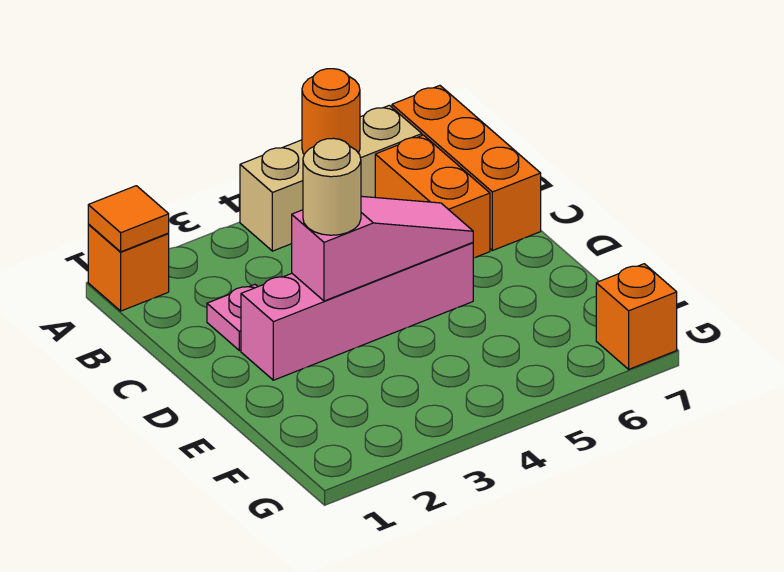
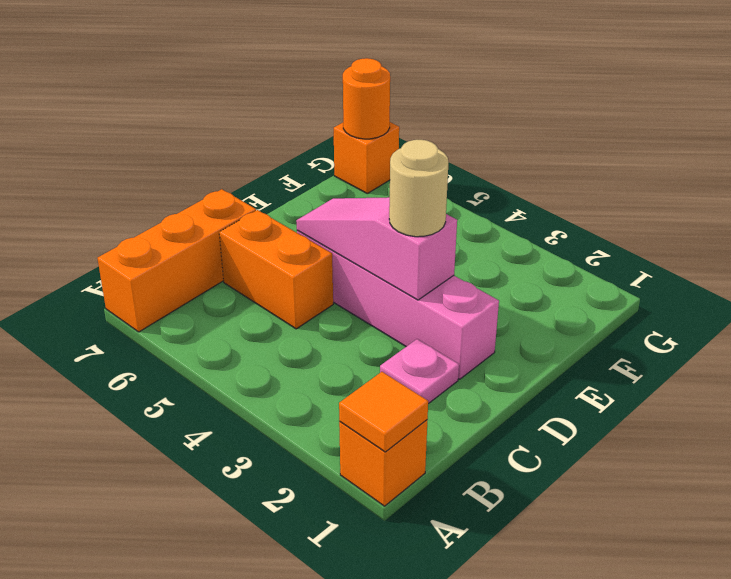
tan brick A4:A6 level 1 -> none
orange round brick A5 level 2 -> orange round brick G7 level 2
orange brick B6:C6 level 1 -> orange brick C5:C6 level 1

